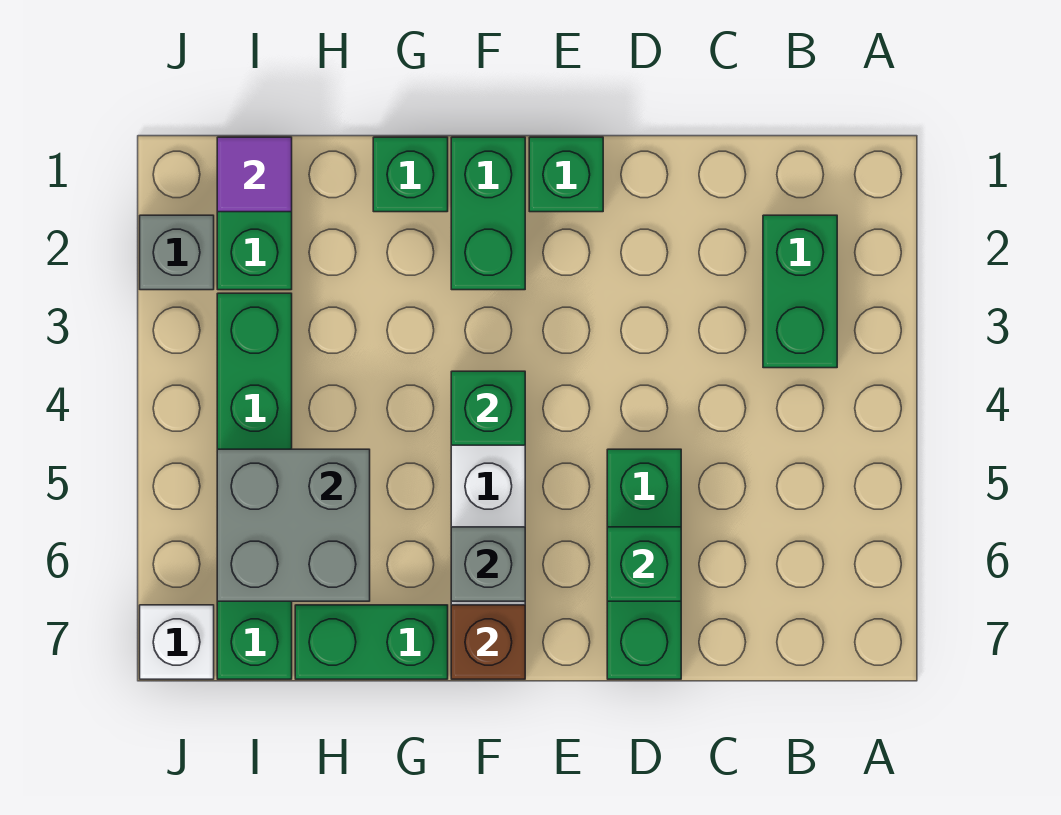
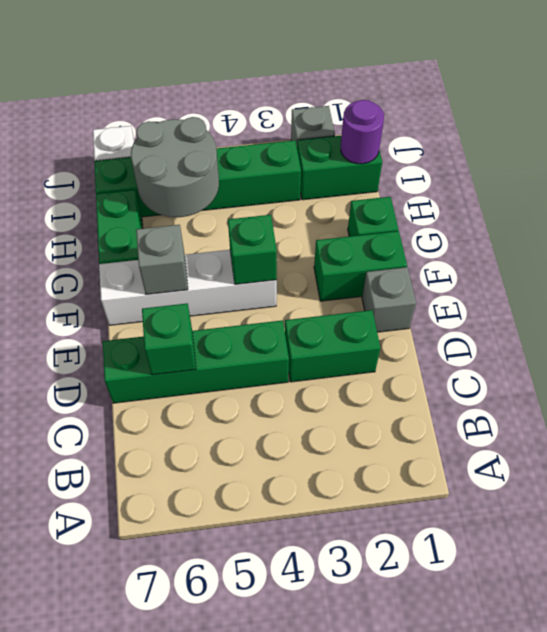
green brick B2:B3 level 1 -> green brick D2:D3 level 1
green brick D5:D7 level 1 -> green brick D4:D7 level 1
green brick E1 level 1 -> grey brick E1 level 1
brown brick F7 level 2 -> none
grey brick H5:I6 level 2 -> grey round brick H5:I6 level 2
purple tile I1 level 2 -> purple round brick I1 level 2

